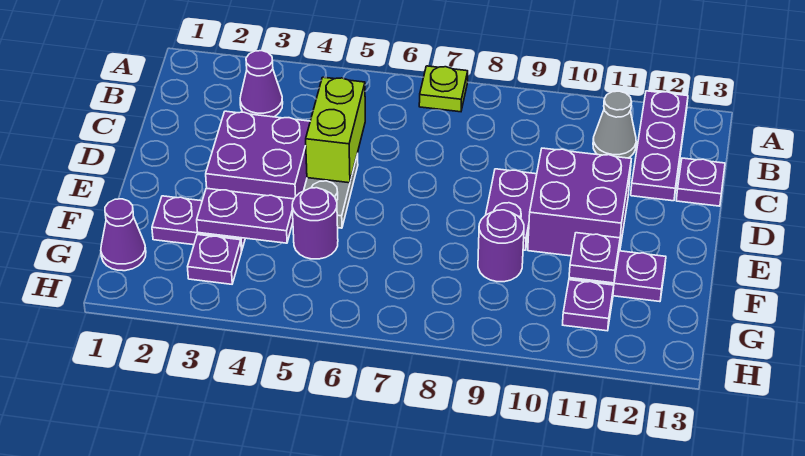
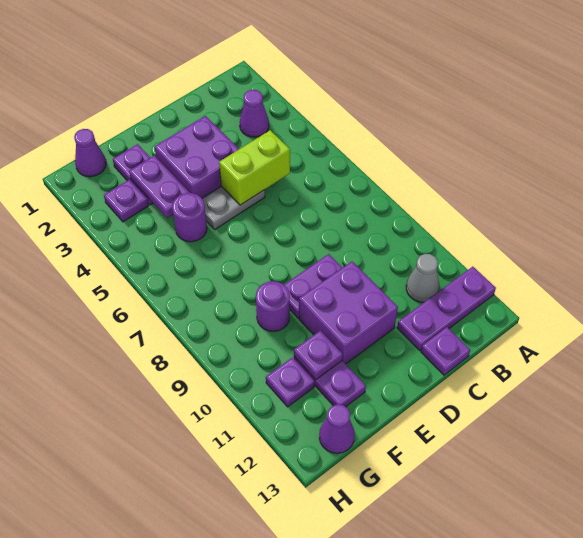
lime plate A7 level 1 -> none
none -> purple cone G13 level 1

